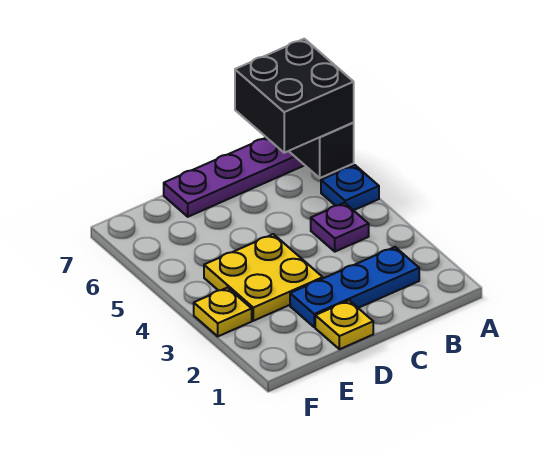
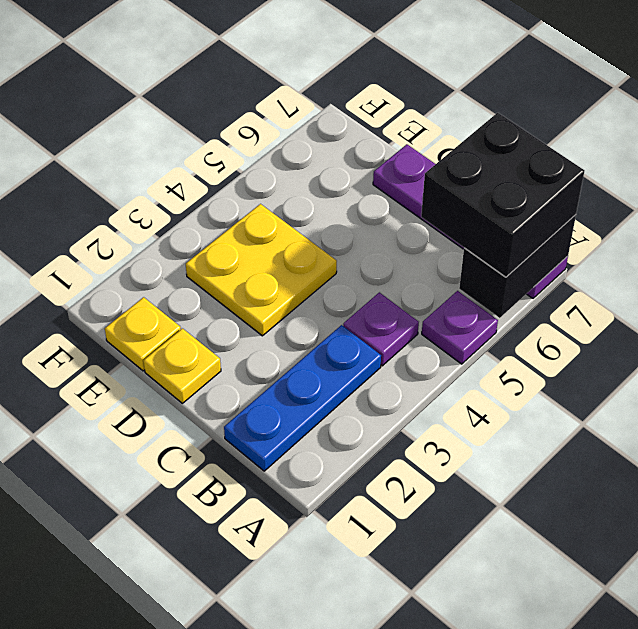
blue plate A5 level 1 -> purple plate A5 level 1
blue plate B2:D2 level 1 -> blue plate B1:B3 level 1
yellow plate F3 level 1 -> yellow plate E1 level 1

